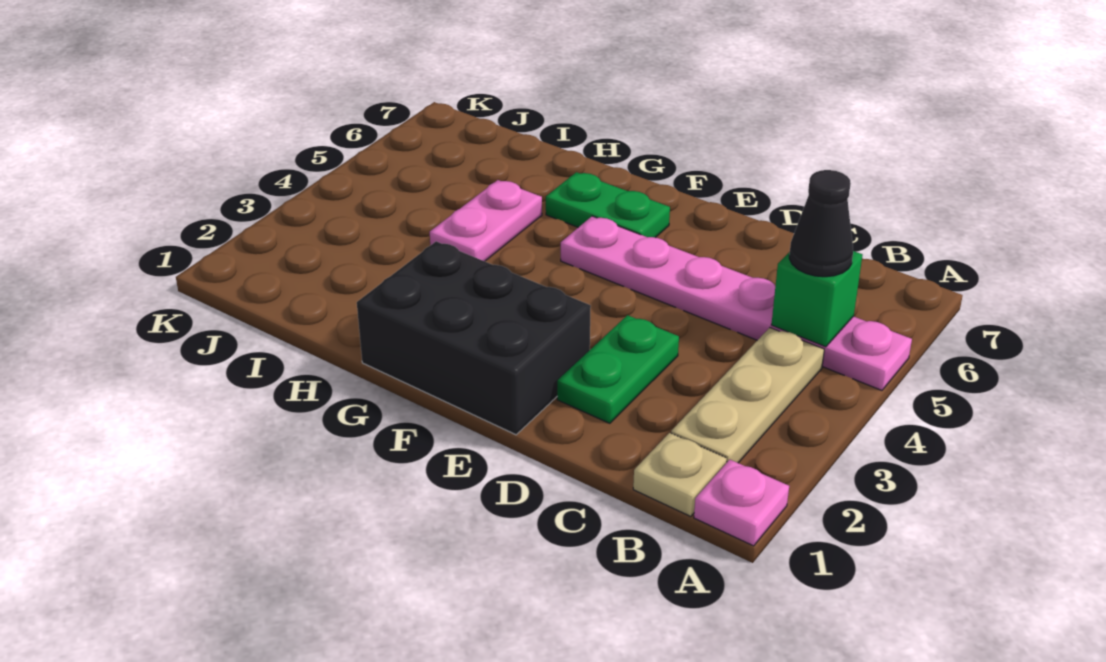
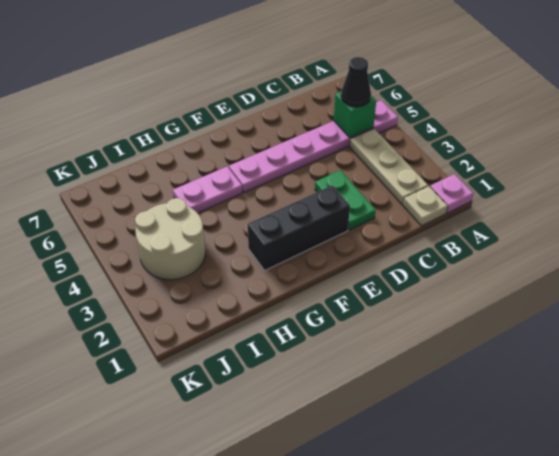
black brick E1:G2 level 1 -> black brick E2:G2 level 1
green plate F6:G6 level 1 -> none
pink plate H4:H5 level 1 -> pink plate G5:H5 level 1
none -> tan round brick I3:J4 level 1

